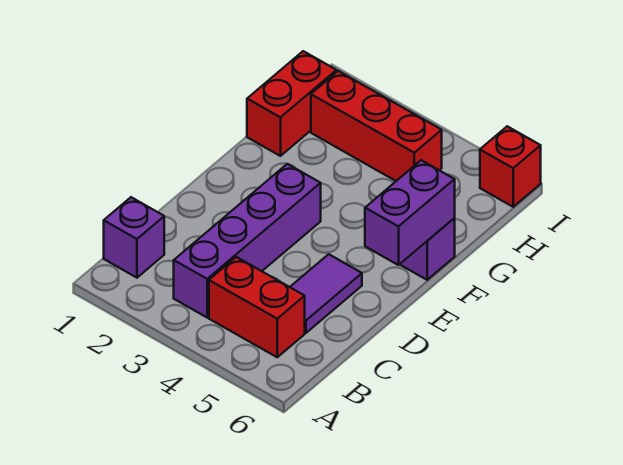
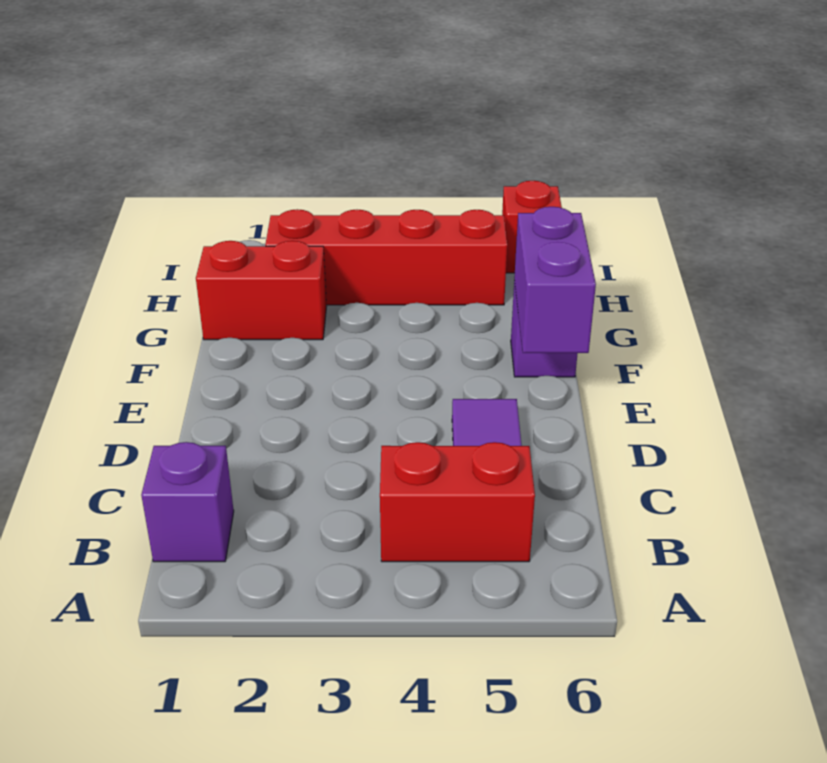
purple brick B3:E3 level 1 -> none
red brick G1:H1 level 1 -> red brick G1:G2 level 1
red brick H2:H4 level 1 -> red brick H2:H5 level 1

